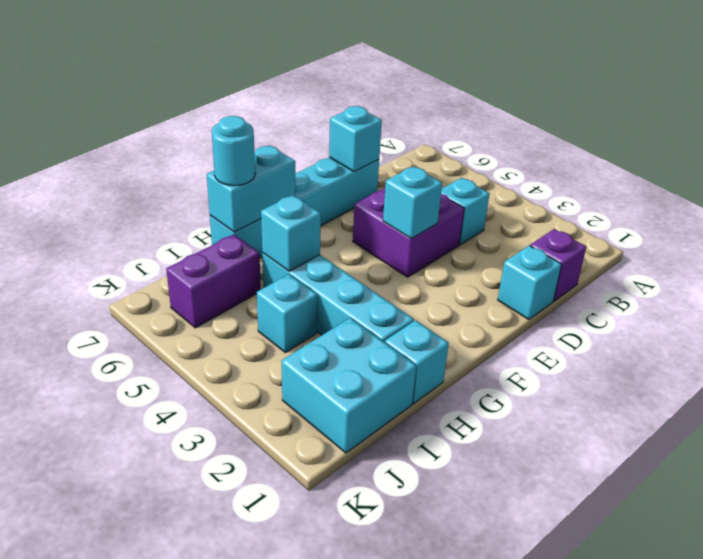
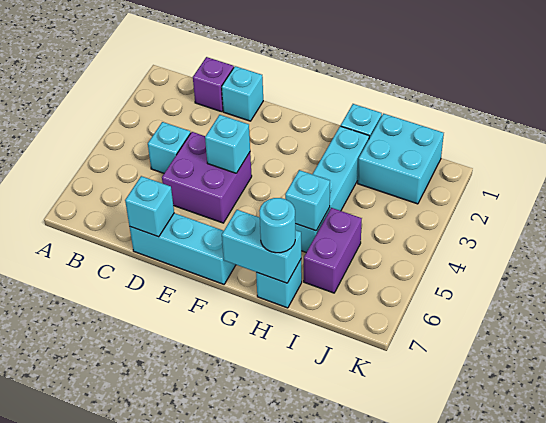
cyan brick I4 level 1 -> none
purple brick I6:J6 level 1 -> purple brick I5:I6 level 1

